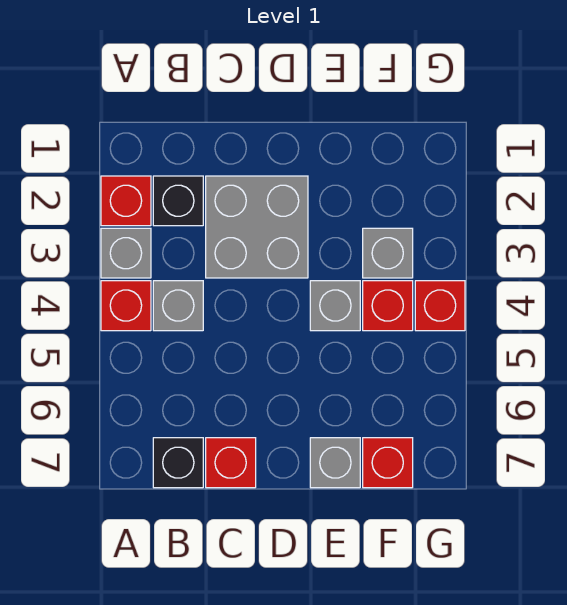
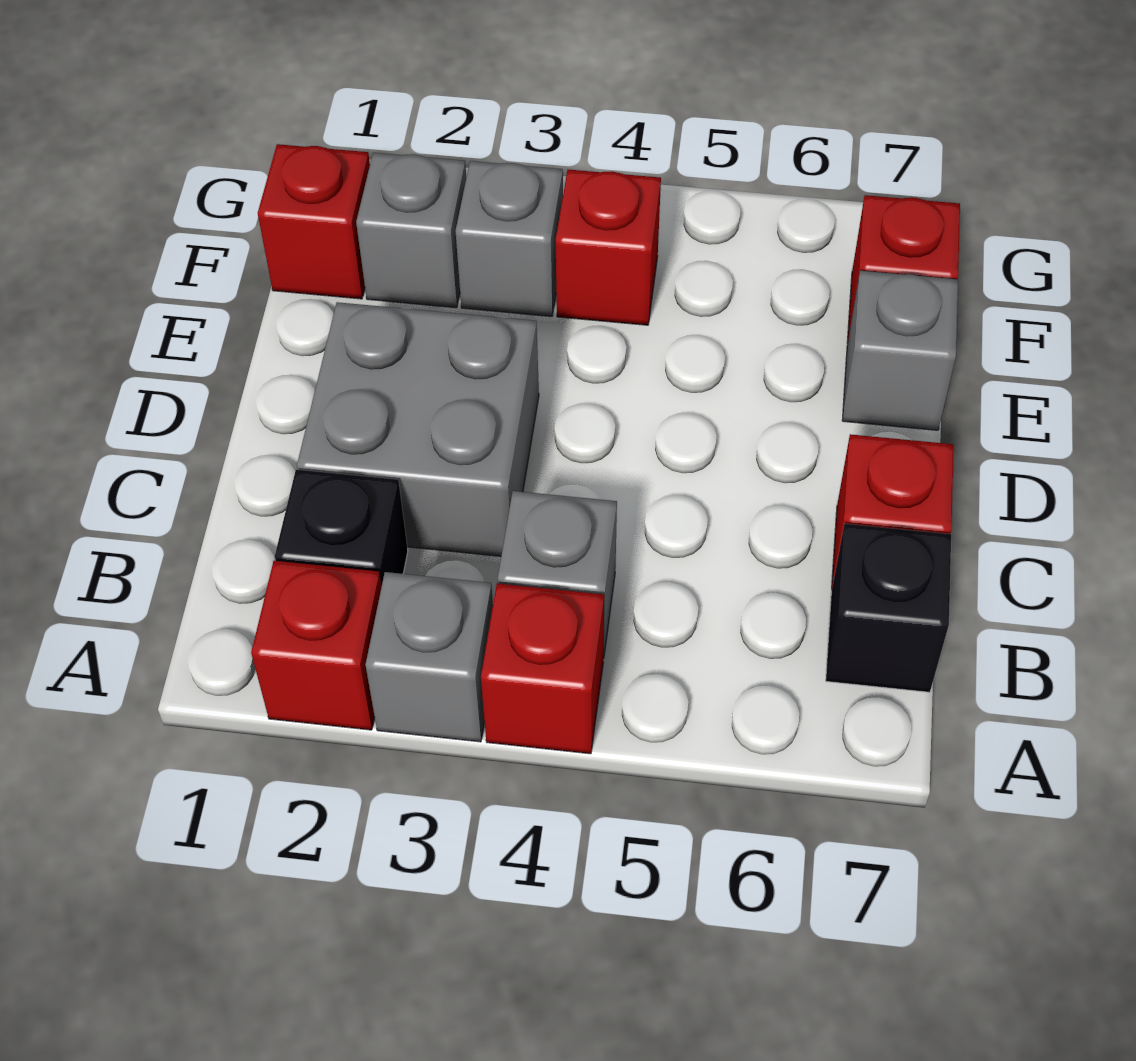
grey brick E4 level 1 -> grey brick F2 level 1
red brick G4 level 1 -> red brick F1 level 1

